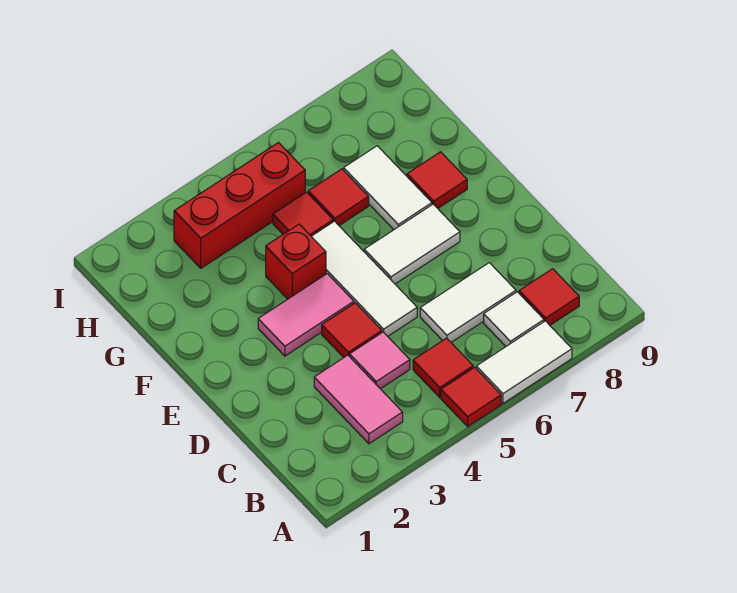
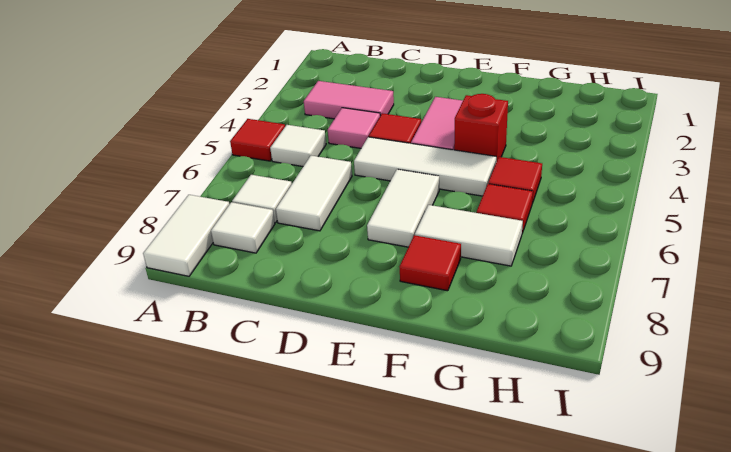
white tile A6:A7 level 1 -> white tile A8:A9 level 1
red tile B5 level 1 -> white tile B5 level 1
red tile B8 level 1 -> white tile B8 level 1
red brick H3:H5 level 1 -> none

